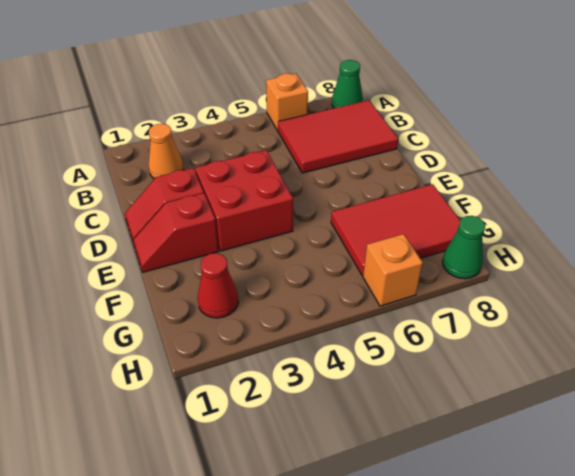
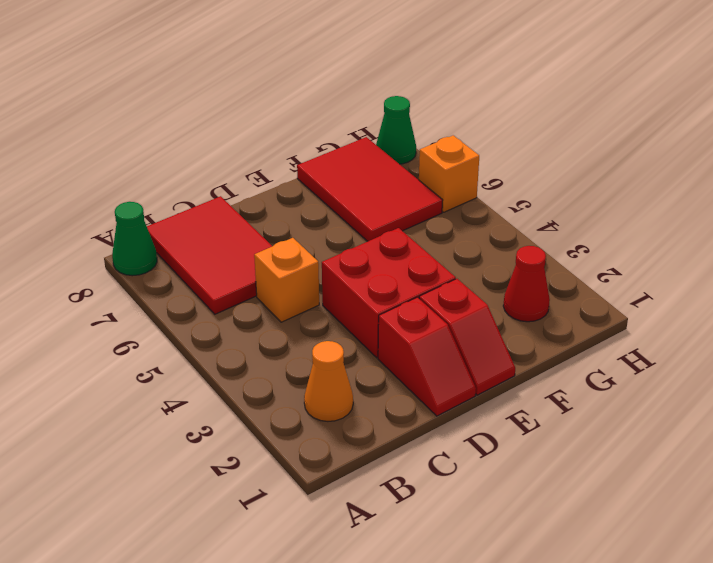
orange brick A6 level 1 -> orange brick C5 level 1

